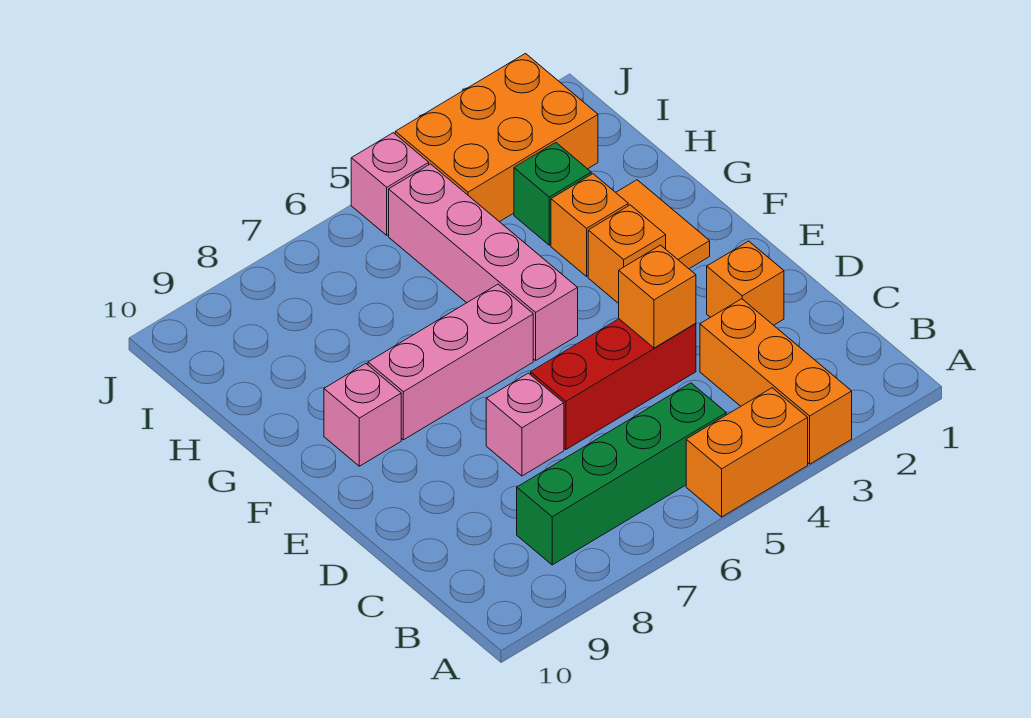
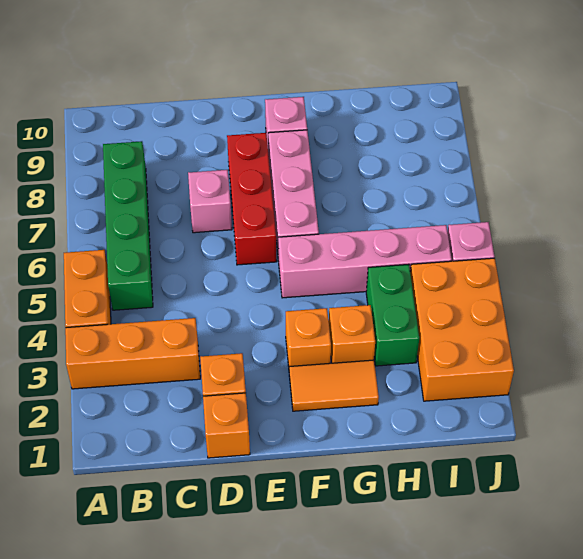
red brick D4:D6 level 1 -> red brick E6:E8 level 1
orange brick D4 level 2 -> orange brick D1 level 1
green brick H3 level 1 -> green brick H3:H4 level 1

